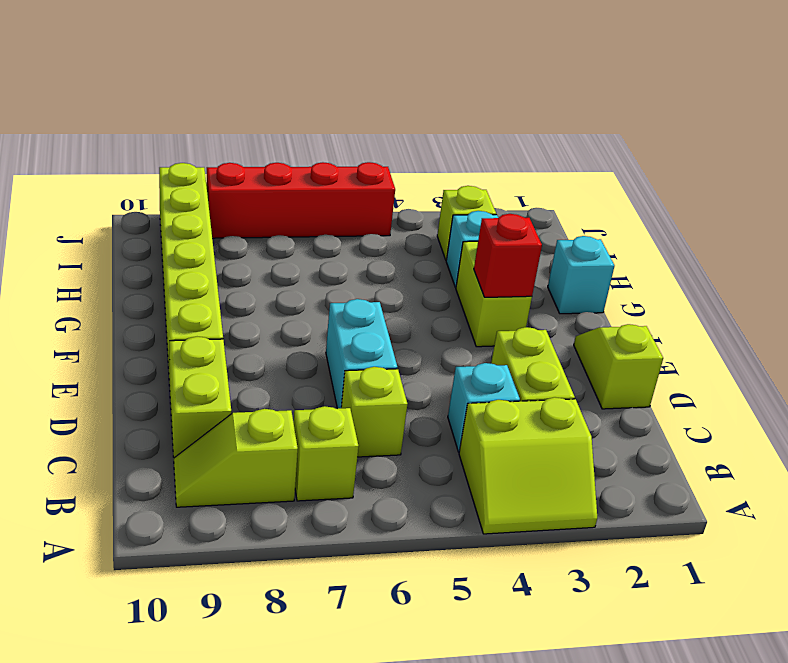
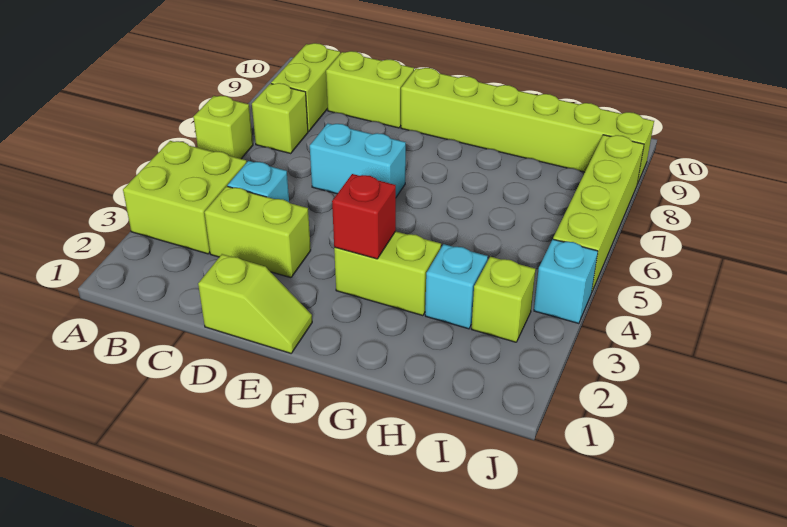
lime slope A3:B4 level 1 top B -> lime brick A3:B4 level 1
lime slope B8:B9 level 1 top 8 -> lime brick B8:B9 level 1
lime brick C6 level 1 -> lime brick A6 level 1
cyan brick G1 level 1 -> cyan brick J4 level 1
red brick J5:J8 level 1 -> lime brick J5:J8 level 1

